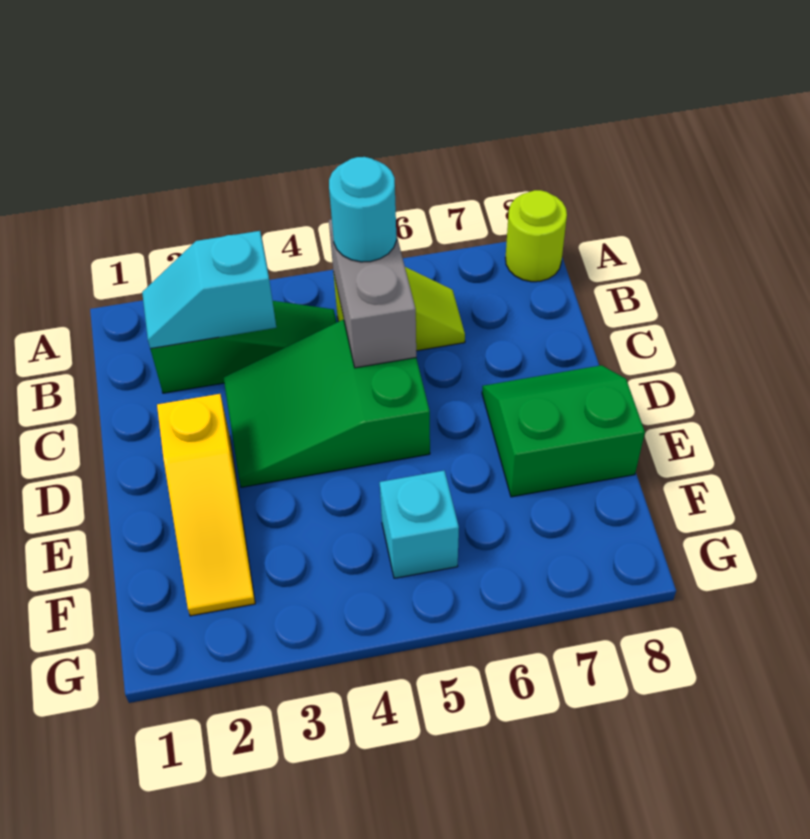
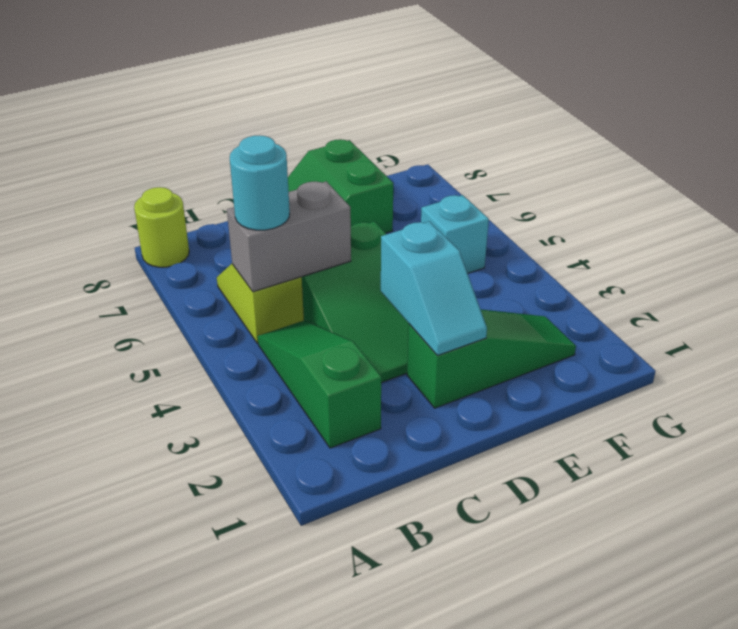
cyan slope B2:B3 level 2 top 3 -> cyan slope D2:D3 level 2 top 3
yellow slope D2:F2 level 1 top D -> green slope D2:F2 level 1 top D

